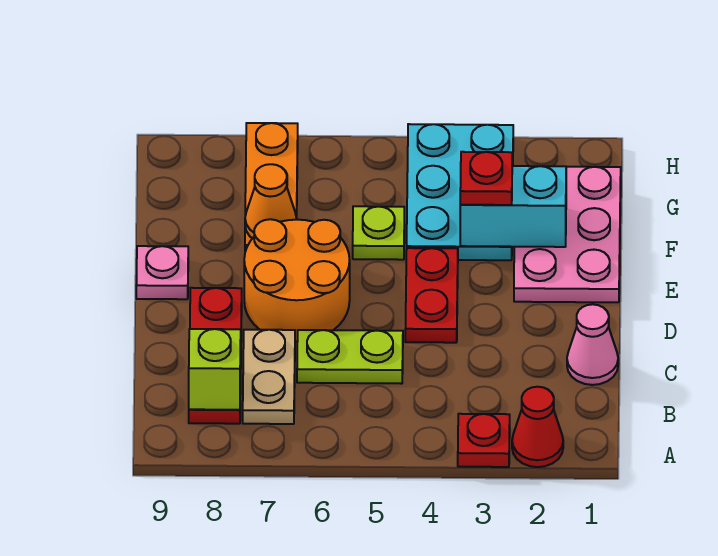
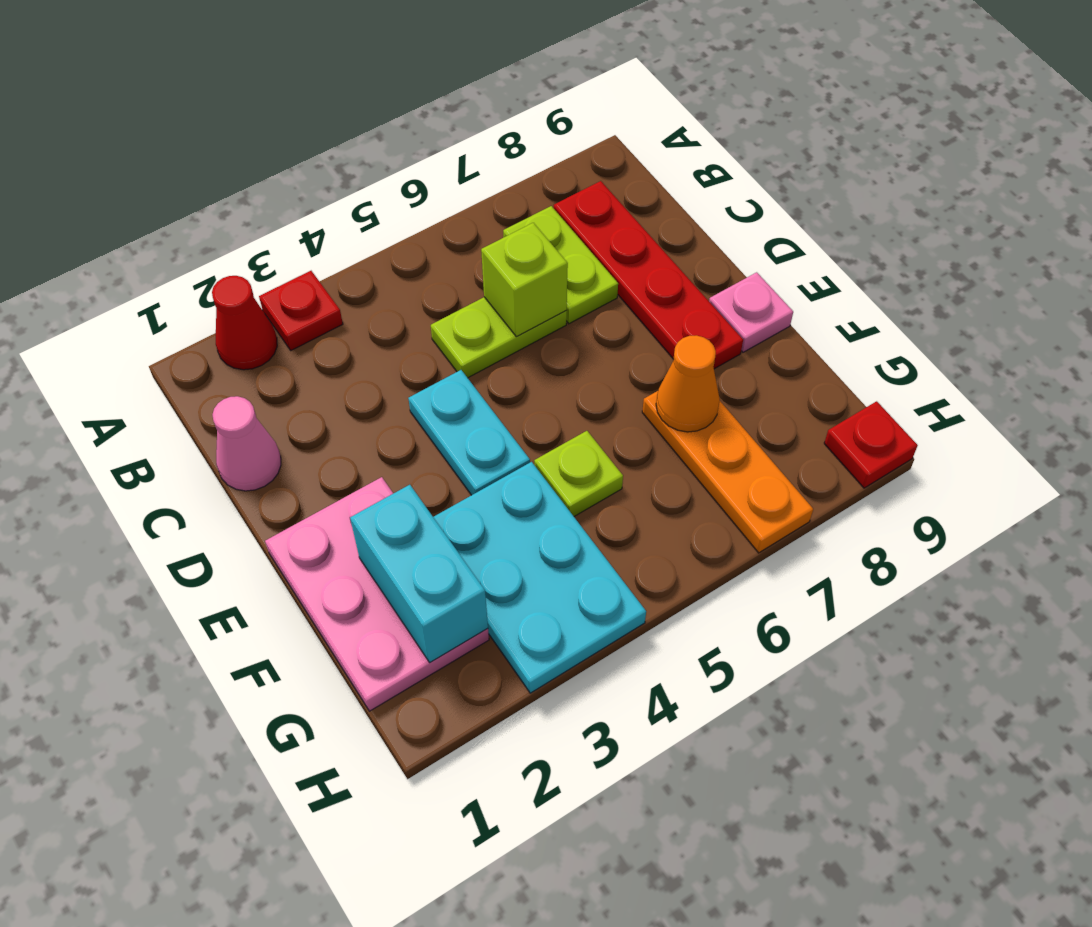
tan plate B7:C7 level 1 -> lime plate B7:C7 level 1
red plate B8:D8 level 1 -> red plate B8:E8 level 1
lime brick B8 level 2 -> lime brick C6 level 2
red plate D4:E4 level 1 -> cyan plate D4:E4 level 1
orange round brick D6:E7 level 1 -> none
cyan brick F2:F3 level 2 -> cyan brick F2:G2 level 2
red plate F3 level 3 -> red plate H9 level 1

